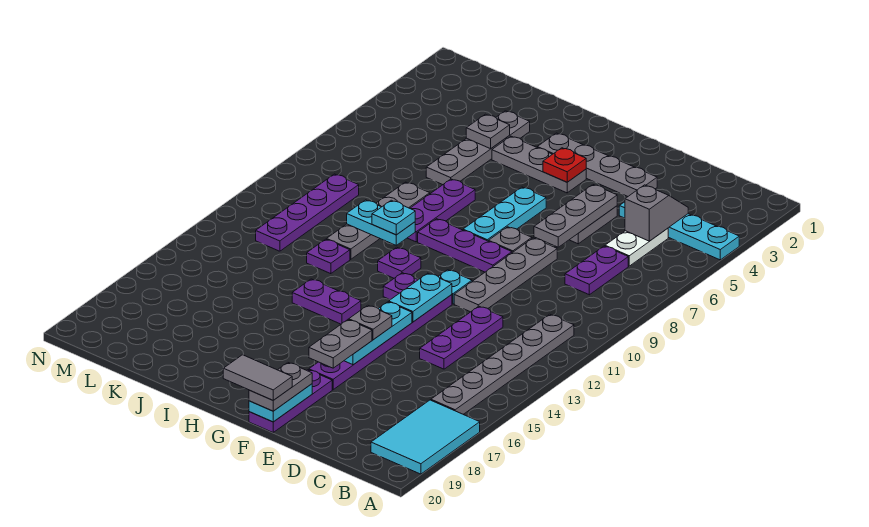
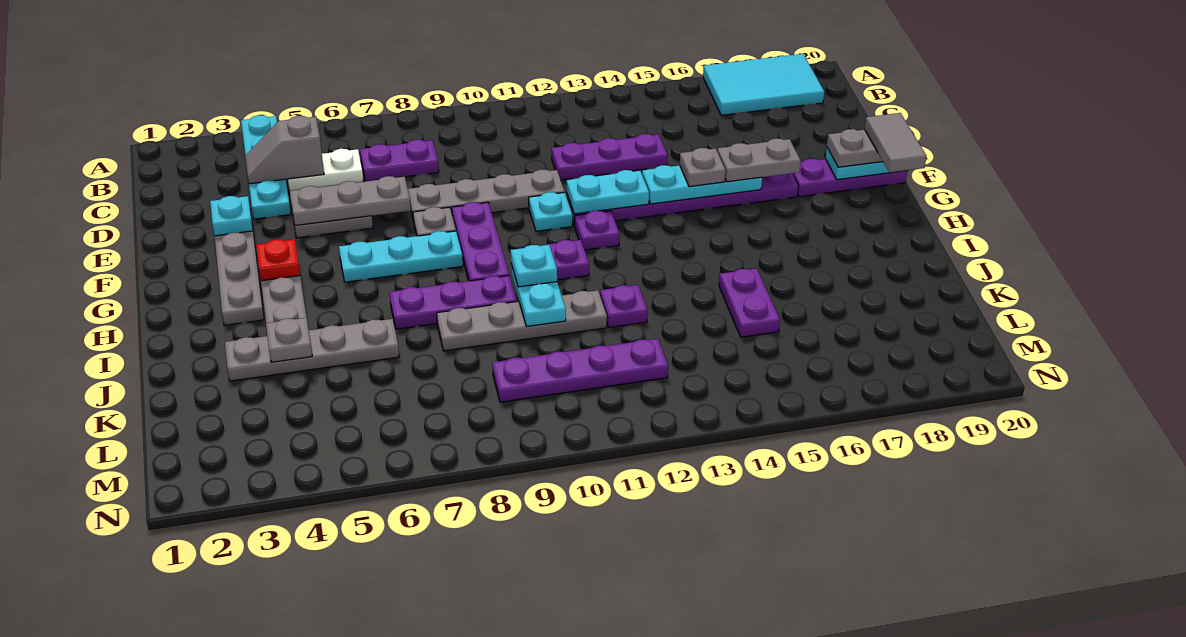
grey plate B11:B16 level 1 -> none
none -> cyan plate E3 level 2
purple plate H14:I14 level 1 -> purple plate J15:K15 level 1

